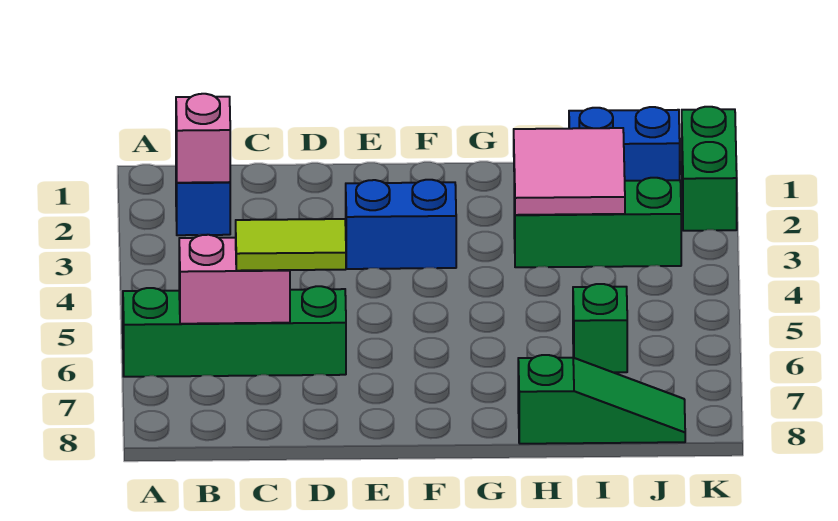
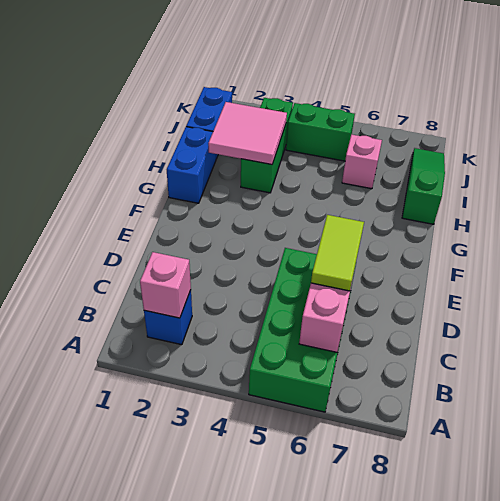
green brick A6:D6 level 1 -> green brick A5:D6 level 1
blue brick E3:F3 level 1 -> blue brick G1:H1 level 1
green brick I6 level 1 -> pink brick I6 level 1
green brick K1:K2 level 1 -> green brick J4:J5 level 1

